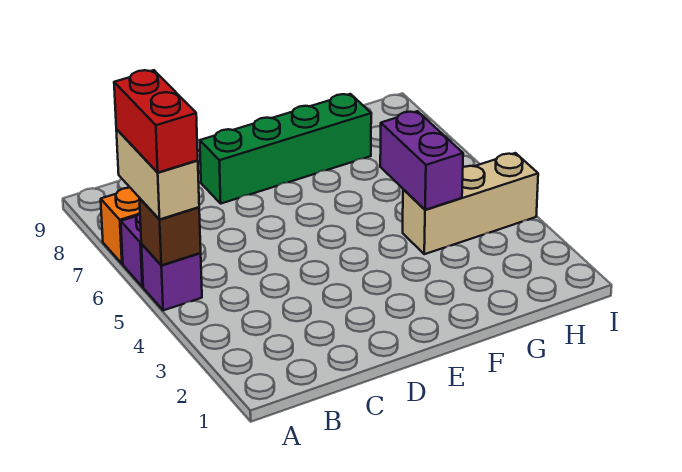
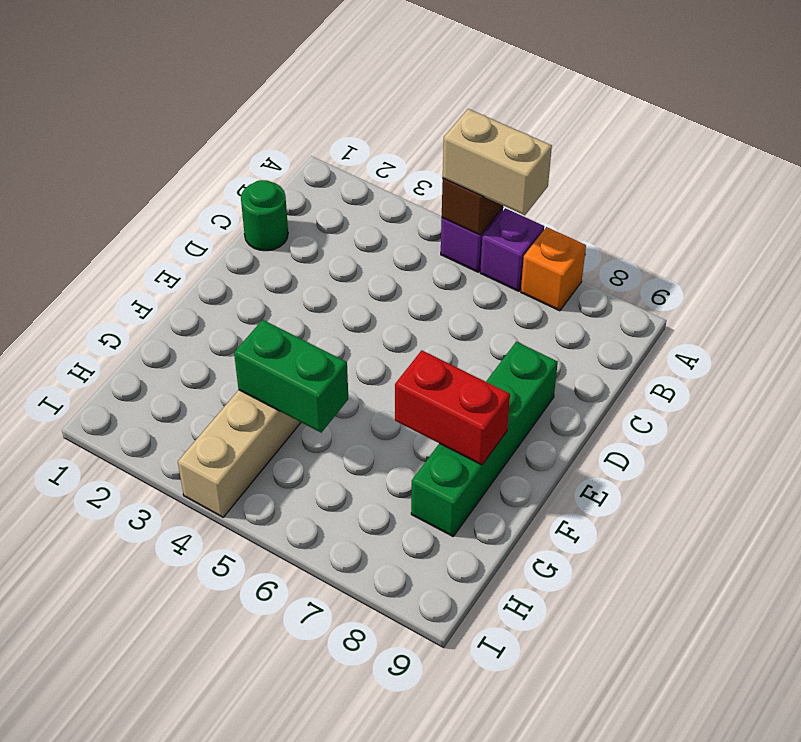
red brick A5:A6 level 4 -> red brick F7:F8 level 2
none -> green round brick C1 level 1
purple brick G4:G5 level 2 -> green brick G4:G5 level 2

